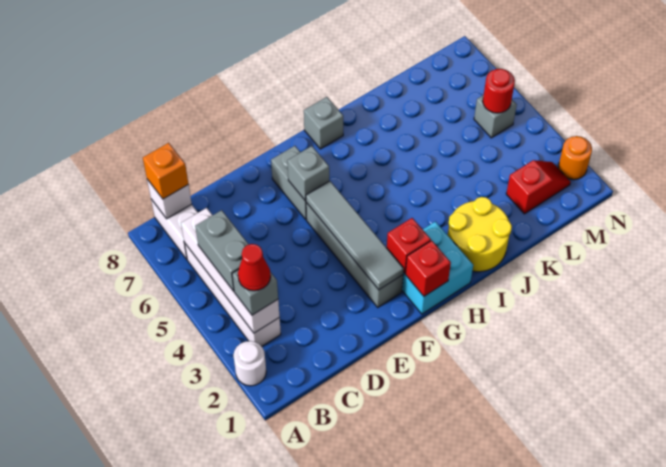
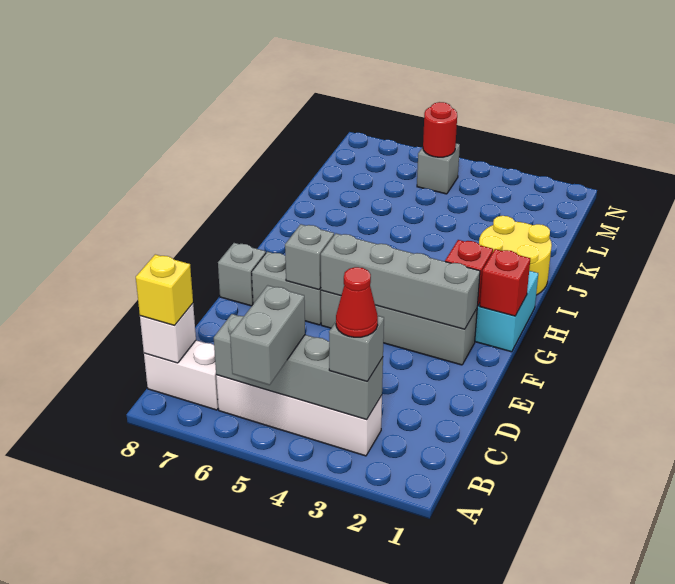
white round brick A2 level 1 -> none
white brick B3:B6 level 2 -> grey brick B3:B6 level 2
grey brick B4:B5 level 3 -> grey brick A5:B5 level 3
orange brick B8 level 3 -> yellow brick B8 level 3
grey tile F2:F5 level 2 -> grey brick F2:F5 level 2
grey brick H8 level 1 -> grey brick F8 level 1
red slope L2:M2 level 1 top L -> none
orange round brick N2 level 1 -> none

